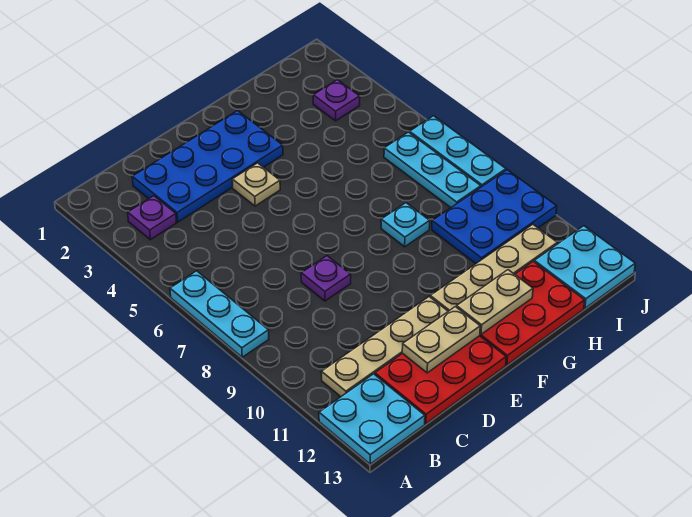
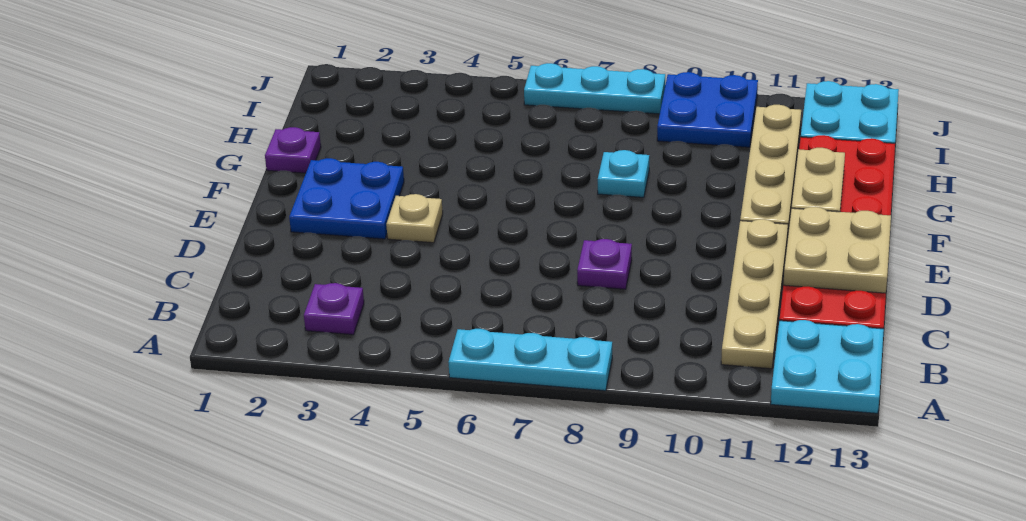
blue plate C2:F3 level 1 -> blue plate E2:F3 level 1
tan plate D12:E12 level 2 -> tan plate D12:E13 level 2
blue plate H9:J10 level 1 -> blue plate I9:J10 level 1
purple plate I3 level 1 -> purple plate G1 level 1
cyan plate I6:I8 level 1 -> none

